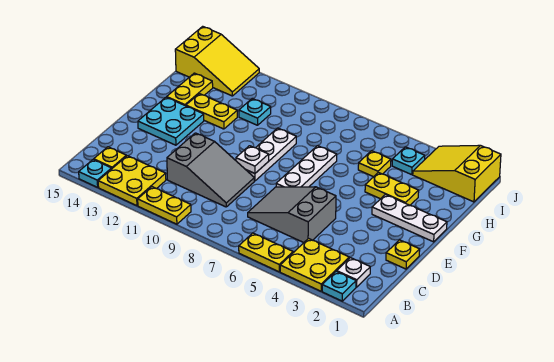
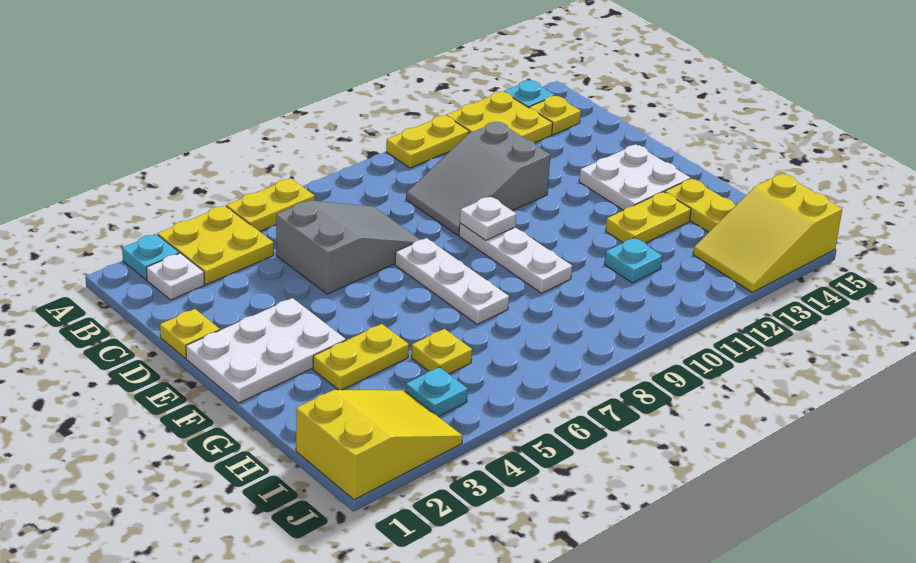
cyan plate E13:F14 level 1 -> white plate E13:F14 level 1
white plate F1:F3 level 1 -> white plate E1:F3 level 1

